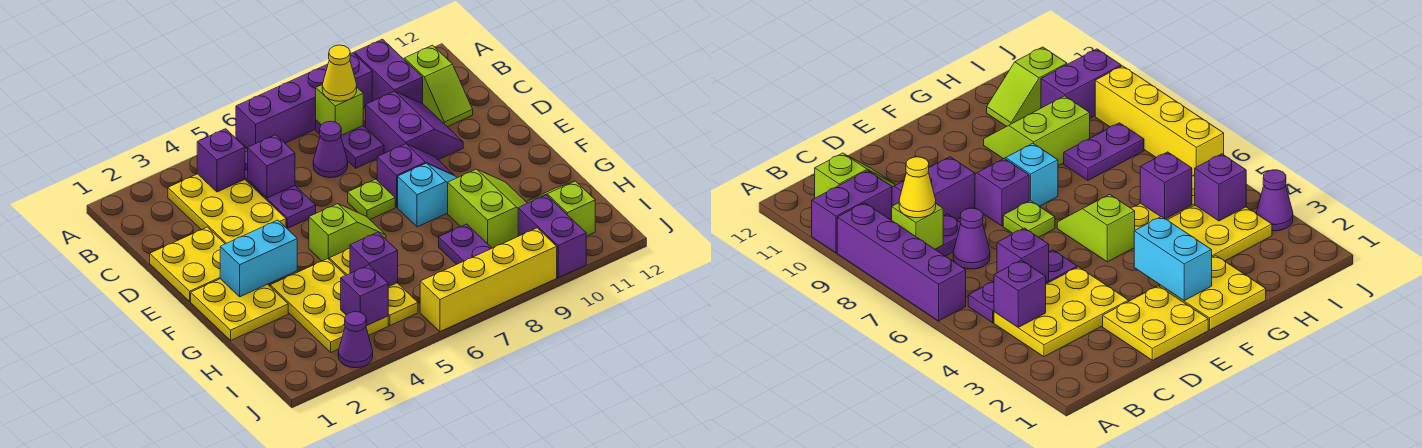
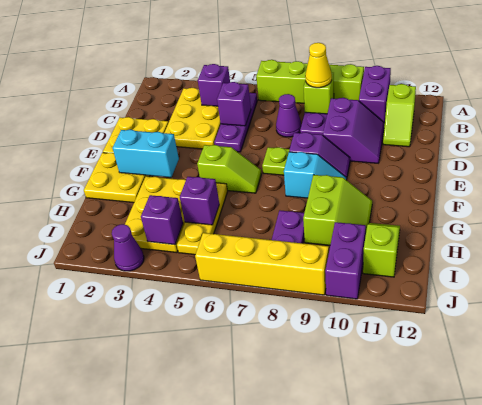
purple brick A6:A9 level 1 -> lime brick A6:A9 level 1

